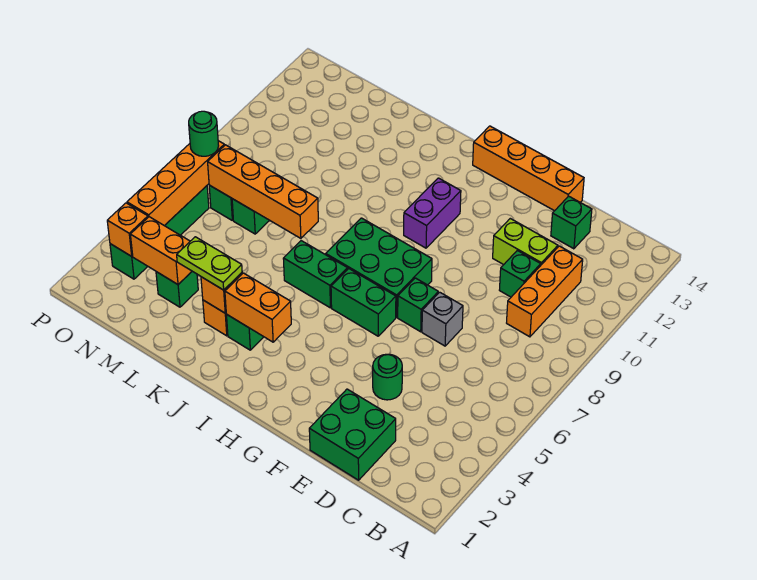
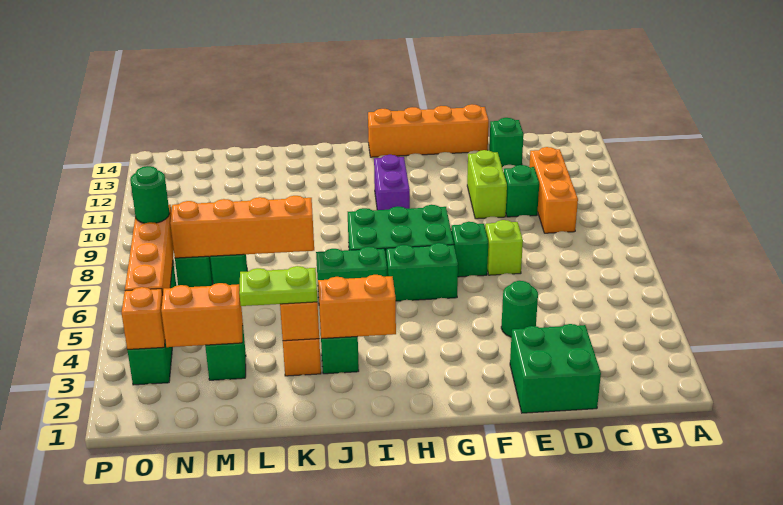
lime brick D11:E11 level 1 -> lime brick E10:E11 level 1
grey brick E7 level 1 -> lime brick E7 level 1

